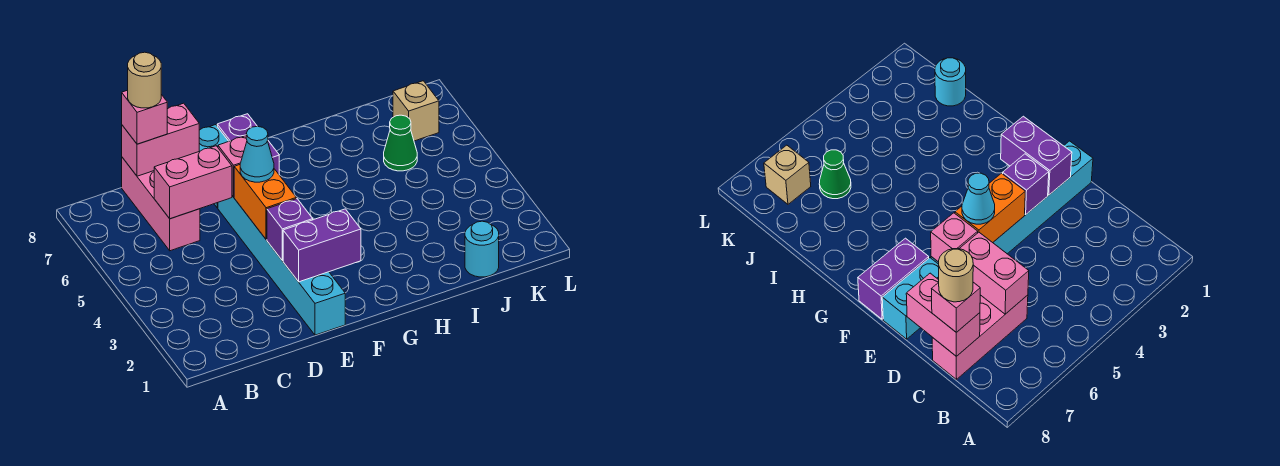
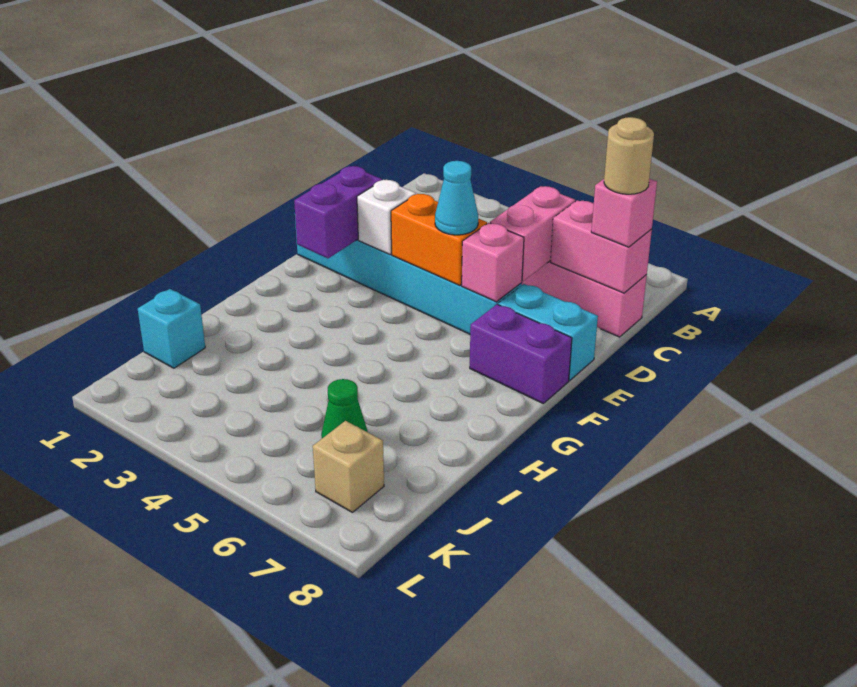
pink brick C8:D8 level 2 -> pink brick C7:C8 level 2
purple brick E3 level 2 -> white brick E3 level 2
cyan round brick J1 level 1 -> cyan brick J1 level 1

